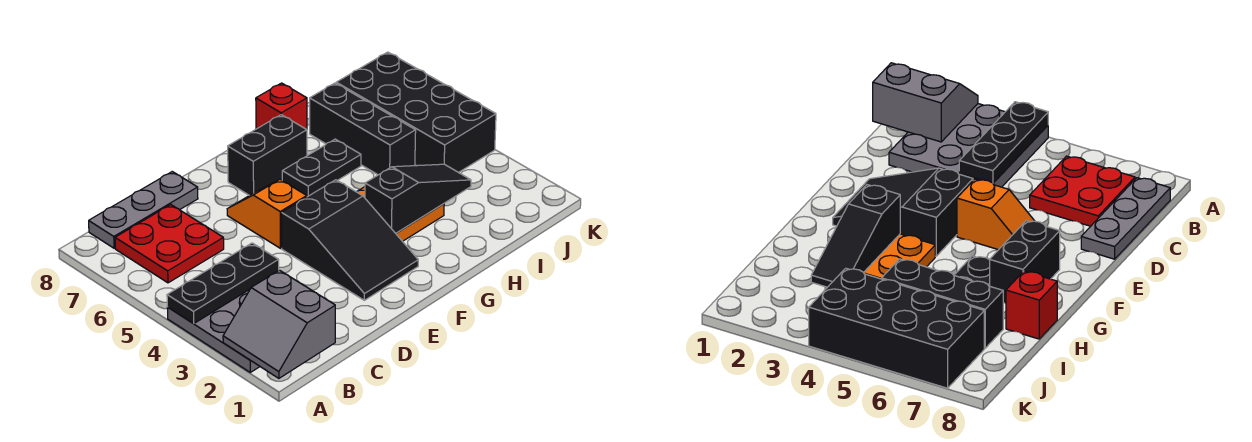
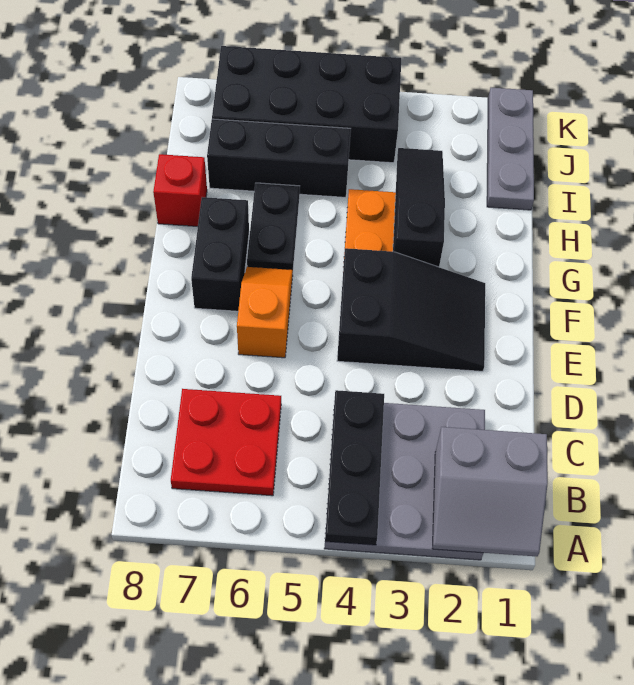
grey plate B8:D8 level 1 -> grey plate I1:K1 level 1
orange slope E5:E6 level 1 top 5 -> orange slope E6:F6 level 1 top E

